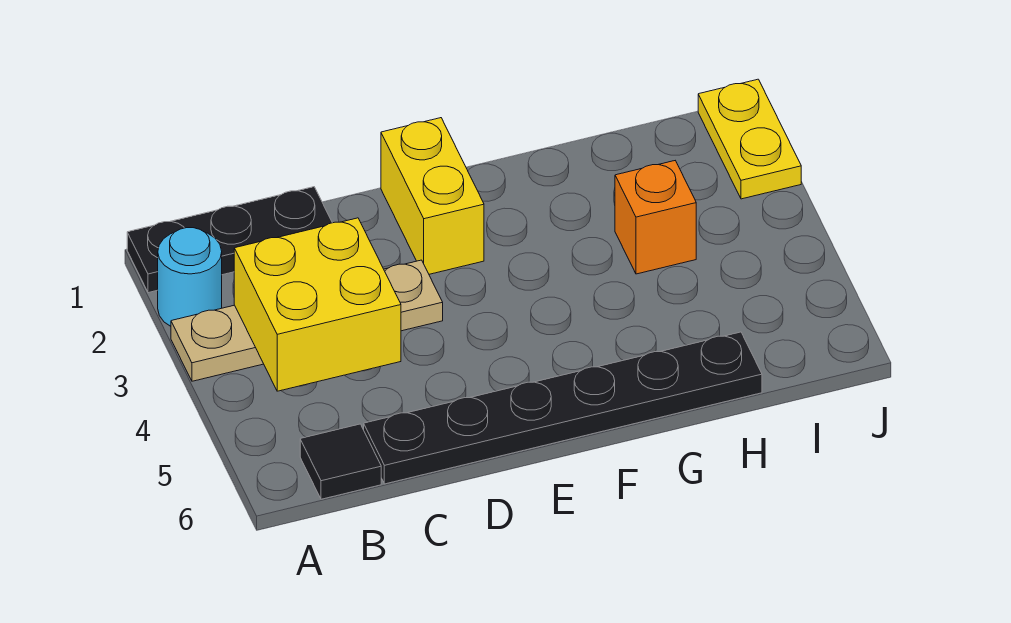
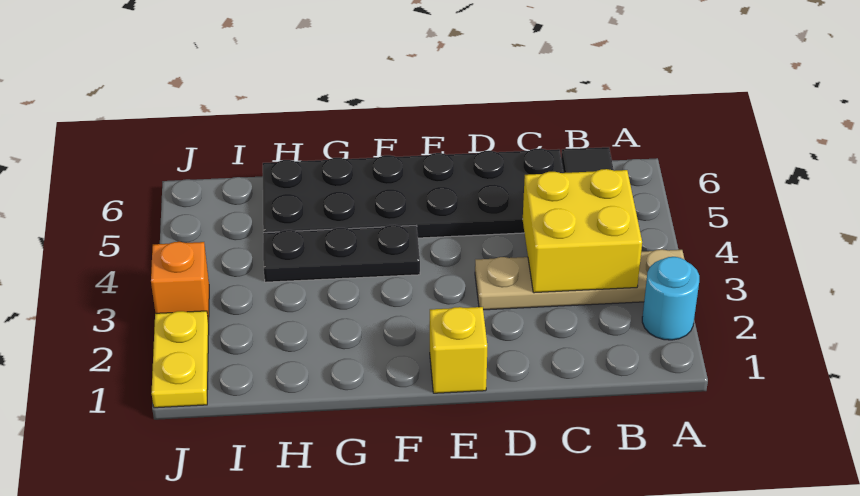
black plate A1:C1 level 1 -> black plate F4:H4 level 1
black plate C6:H6 level 1 -> black plate C5:H6 level 1
yellow brick E1:E2 level 1 -> yellow brick E1 level 1
orange brick H3 level 1 -> orange brick J3 level 1

